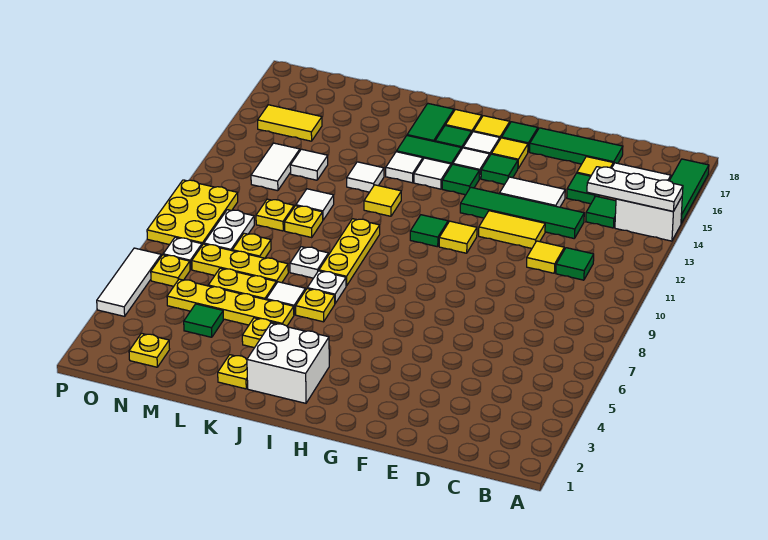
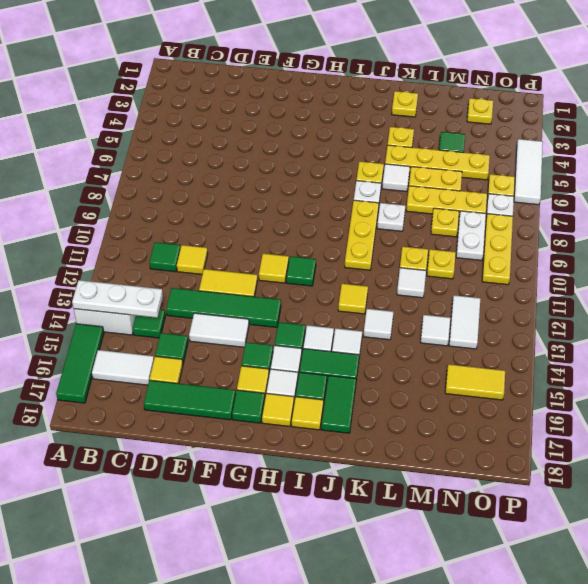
white brick I2:J3 level 1 -> none
yellow plate O8:P10 level 1 -> yellow plate O8:O10 level 1

